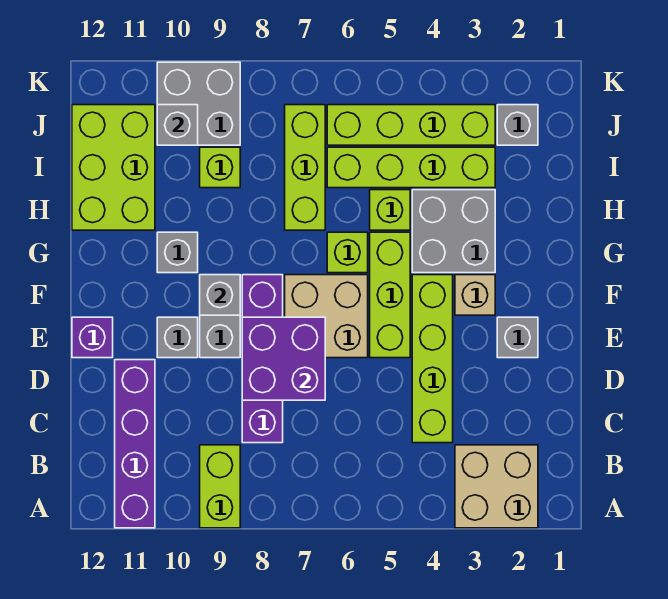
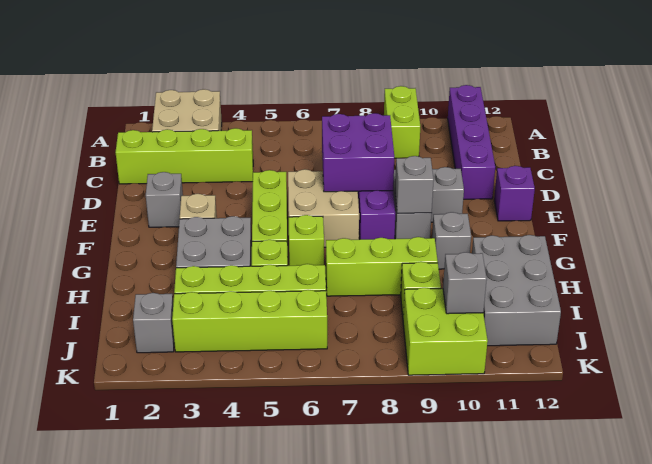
lime brick C4:F4 level 1 -> lime brick C1:C4 level 1
lime brick H7:J7 level 1 -> lime brick H7:H9 level 1
lime brick H11:J12 level 1 -> grey brick H11:J12 level 1
grey brick J9:K10 level 1 -> lime brick J9:K10 level 1

